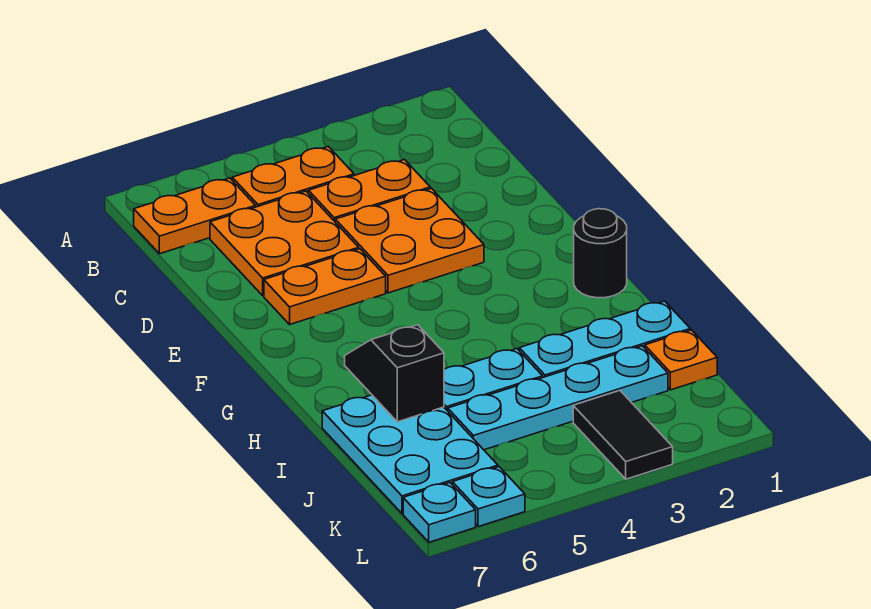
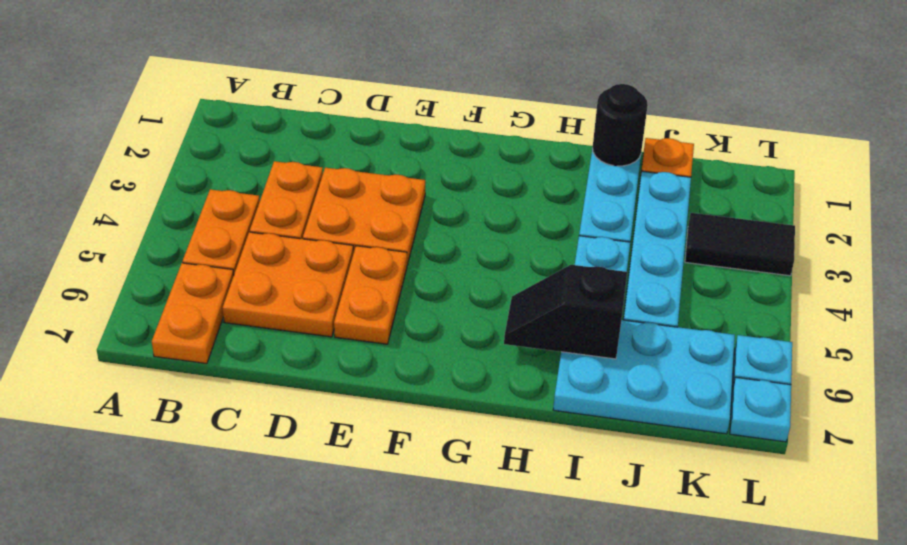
black round brick G1 level 1 -> black round brick I1 level 2

